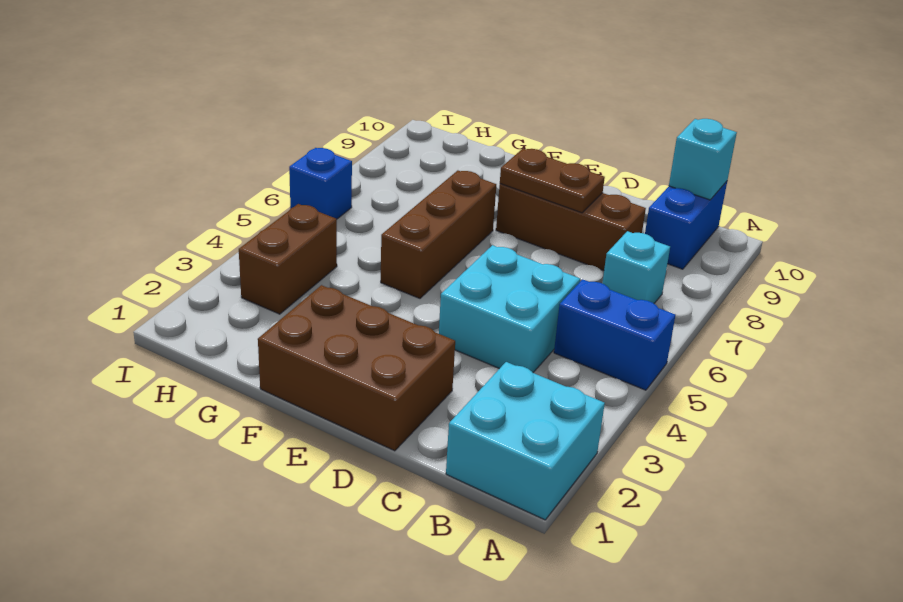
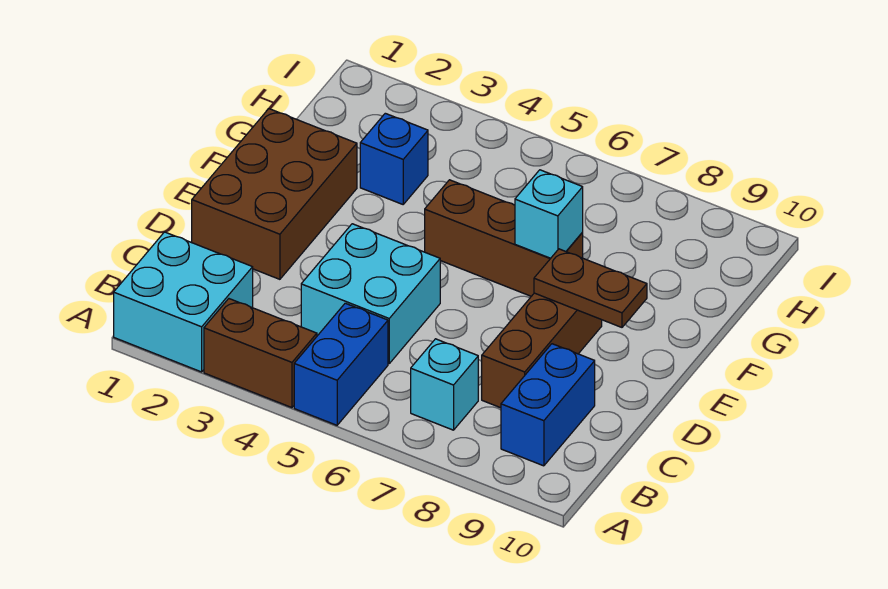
blue brick B9:B10 level 1 -> blue brick B9:C9 level 1
cyan brick B10 level 2 -> cyan brick F7 level 2
brown plate D8:E8 level 2 -> brown plate E8:E9 level 2
brown brick H3:H4 level 1 -> brown brick A3:A4 level 1
blue brick I6 level 1 -> blue brick G3 level 1

